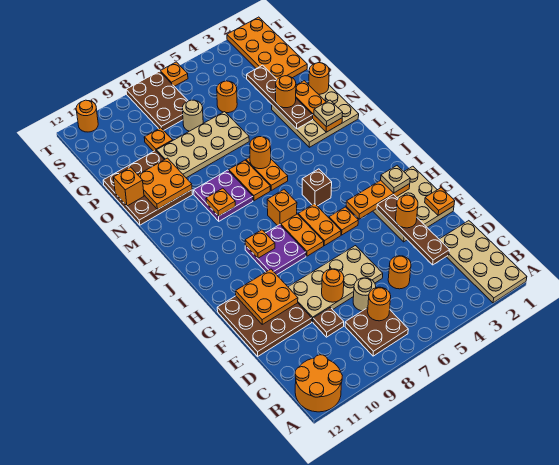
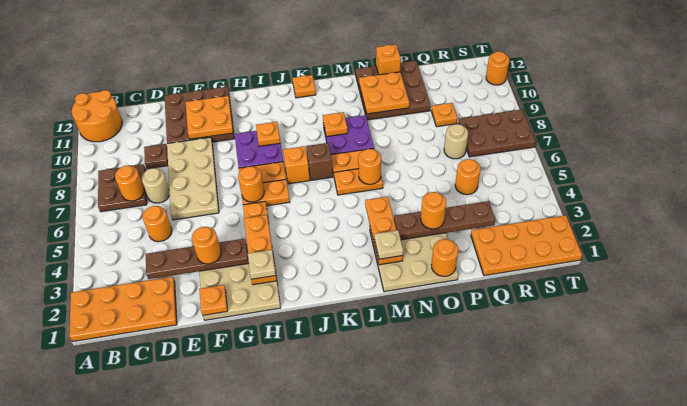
tan plate A1:D2 level 1 -> orange plate A1:D2 level 1
orange round brick E8 level 2 -> orange round brick H6 level 2
brown brick J5 level 1 -> brown brick K7 level 1
orange plate M2:O2 level 2 -> orange plate M2:M4 level 2
tan plate O6:P9 level 1 -> none
orange plate T6 level 1 -> orange plate K12 level 1

